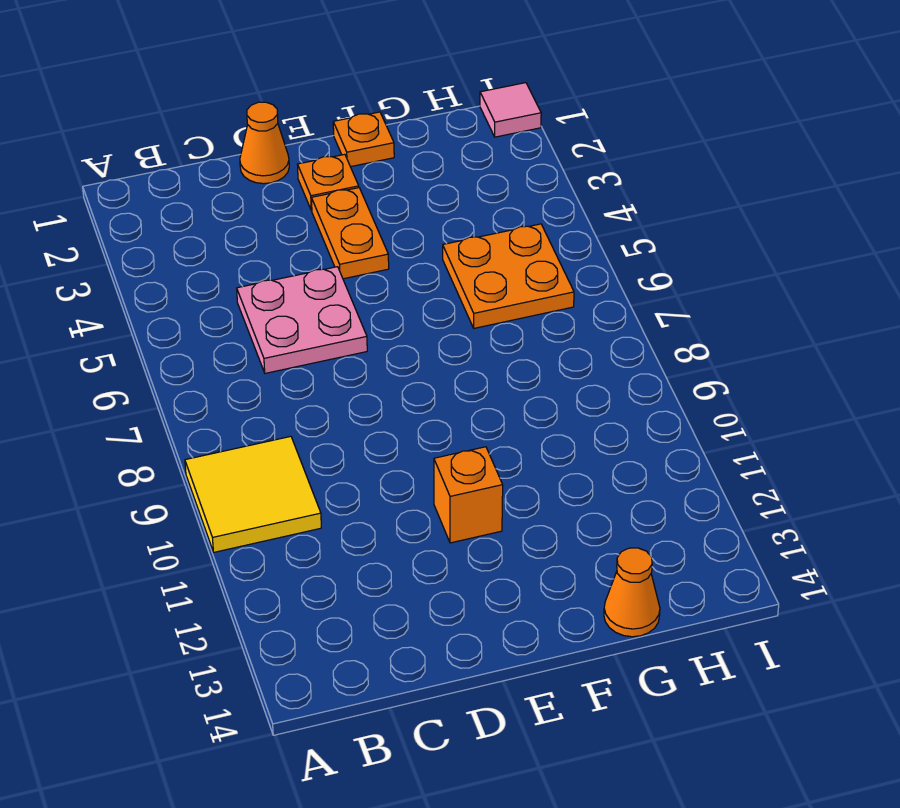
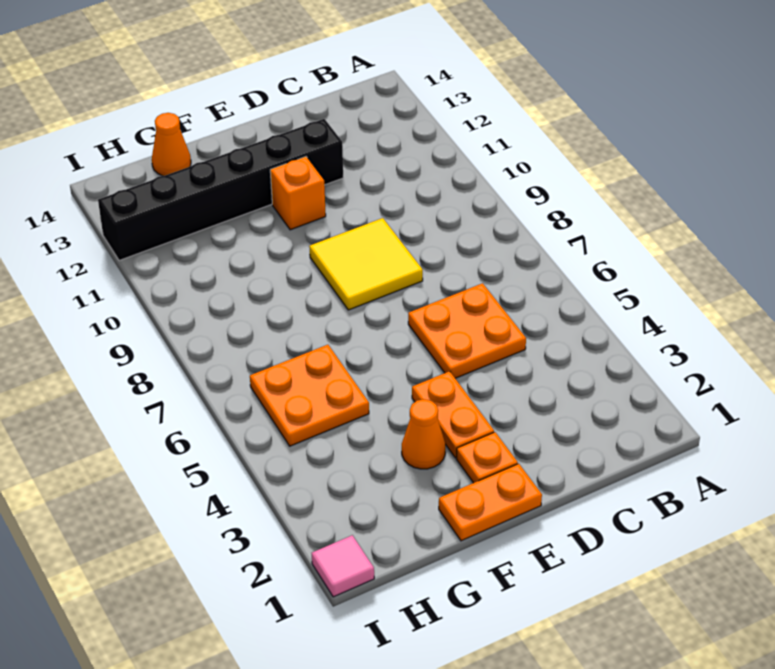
yellow tile A9:B10 level 1 -> yellow tile D8:E9 level 1
pink plate C5:D6 level 1 -> orange plate C5:D6 level 1
orange cone D1 level 1 -> orange cone F3 level 1
none -> black brick D12:I12 level 1
orange plate F1 level 1 -> orange plate E1:F1 level 1

